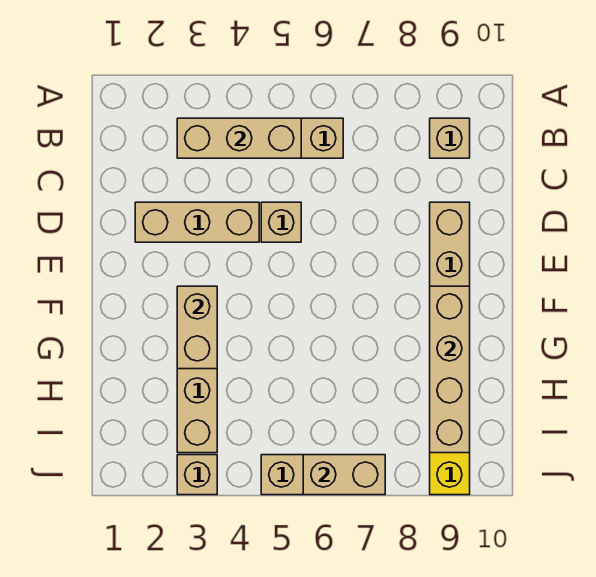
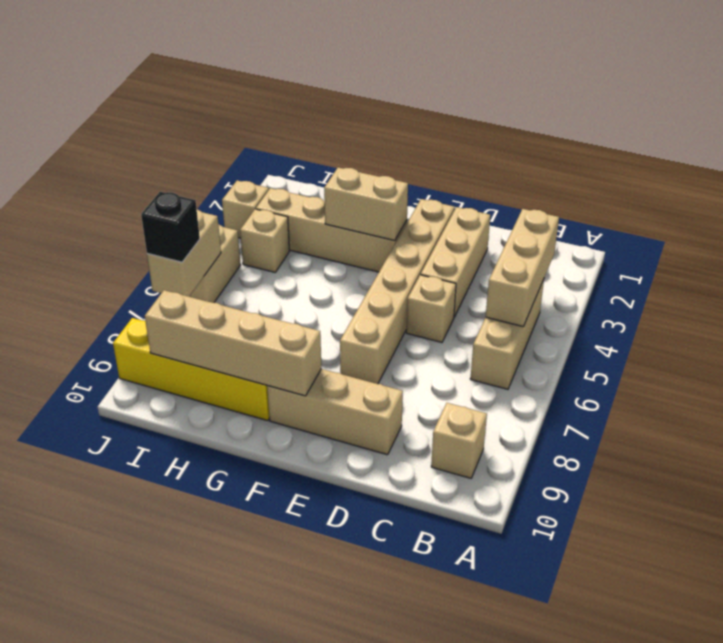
none -> tan brick E2:E7 level 1
none -> tan brick I4 level 1
none -> black brick J7 level 3

